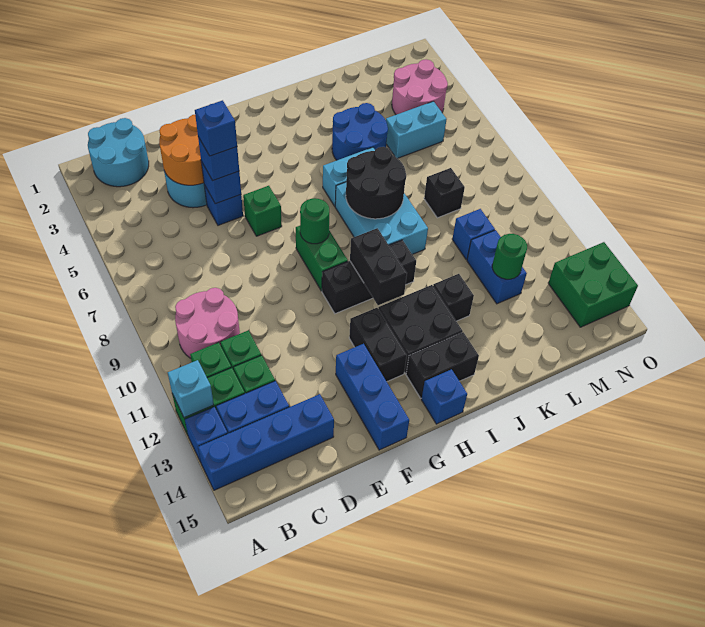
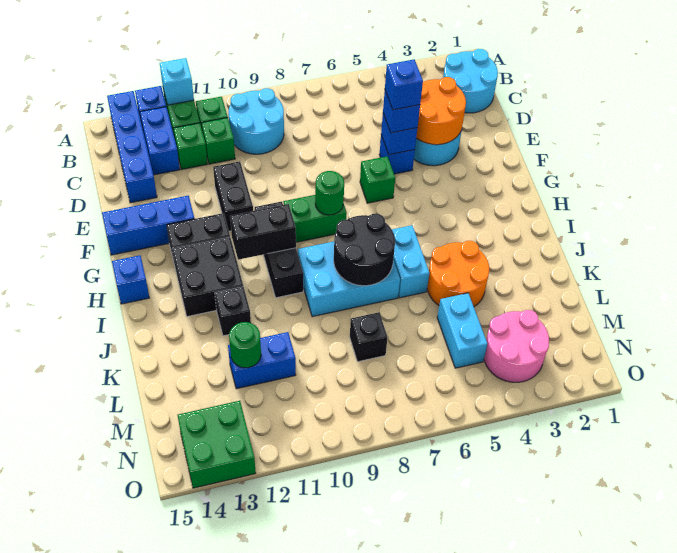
pink round brick B9:C10 level 1 -> cyan round brick B9:C10 level 1
black brick H14:I14 level 1 -> black brick E11:F11 level 1
blue round brick J4:K5 level 1 -> orange round brick J4:K5 level 1
blue brick L10 level 1 -> none

